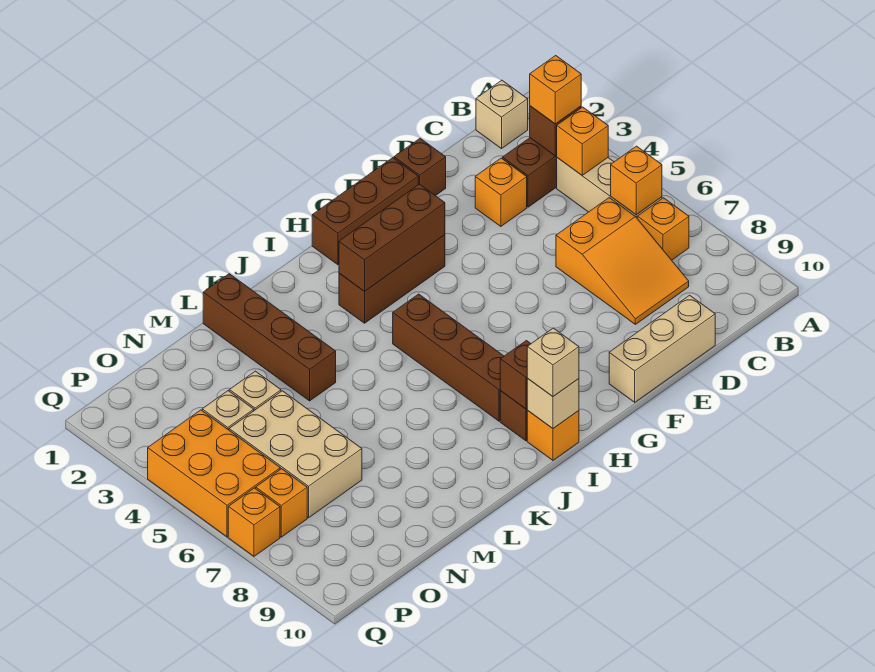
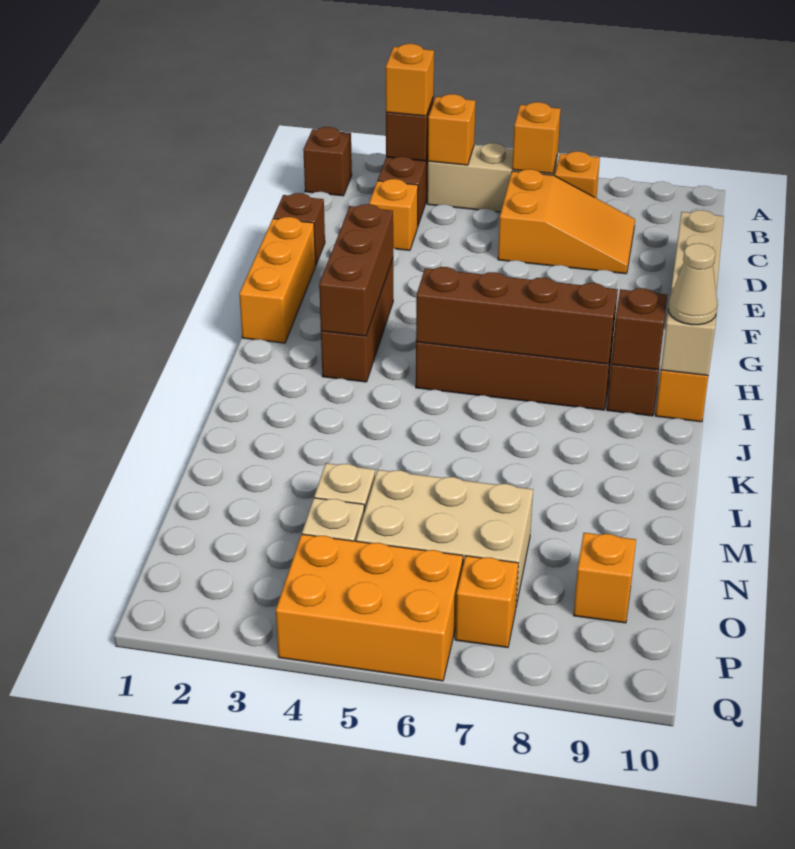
tan brick B1 level 1 -> brown brick B1 level 1
brown brick F1:H1 level 1 -> orange brick F1:H1 level 1
tan brick I10 level 3 -> tan cone I10 level 3
brown brick L1:L4 level 1 -> brown brick I5:I8 level 2
orange brick Q7 level 1 -> orange brick O9 level 1

